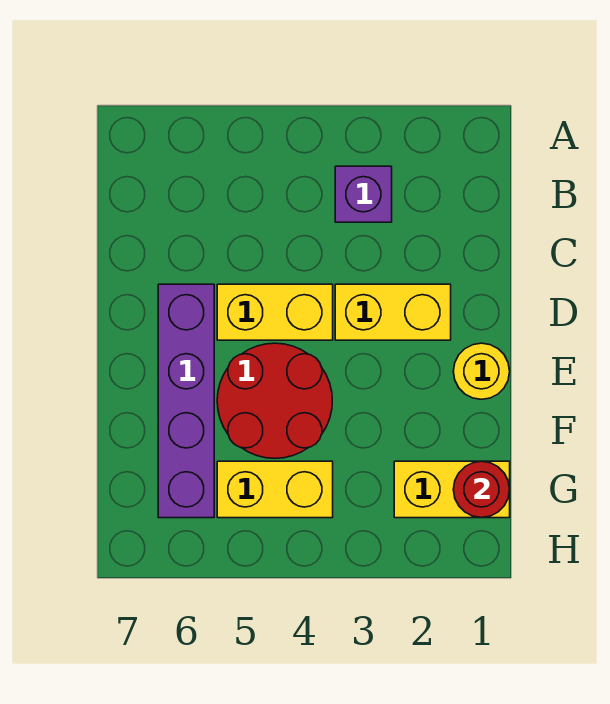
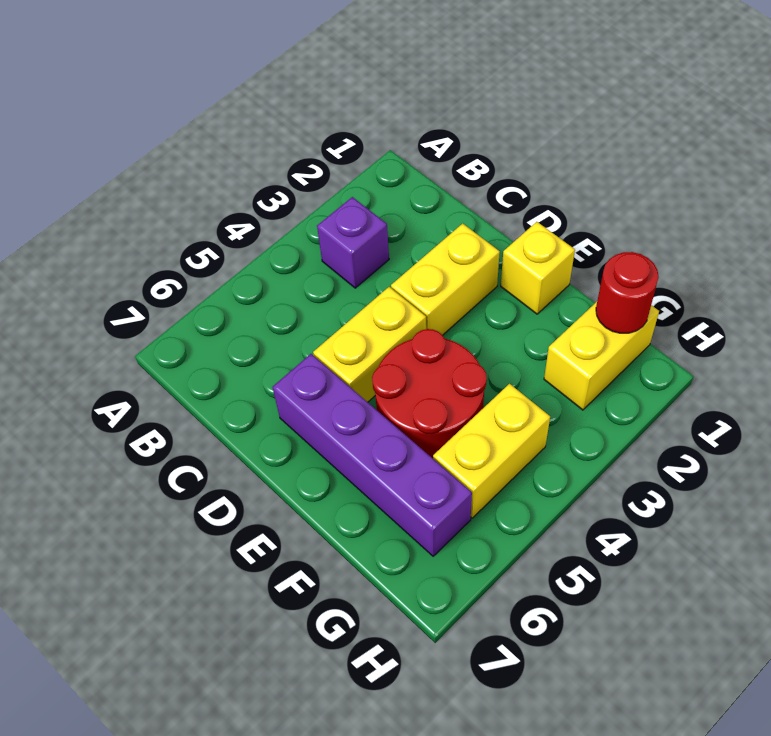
yellow round brick E1 level 1 -> yellow brick E1 level 1

